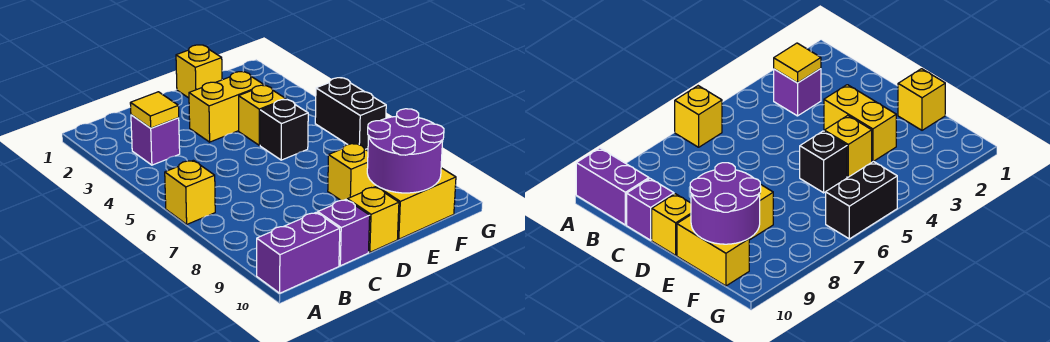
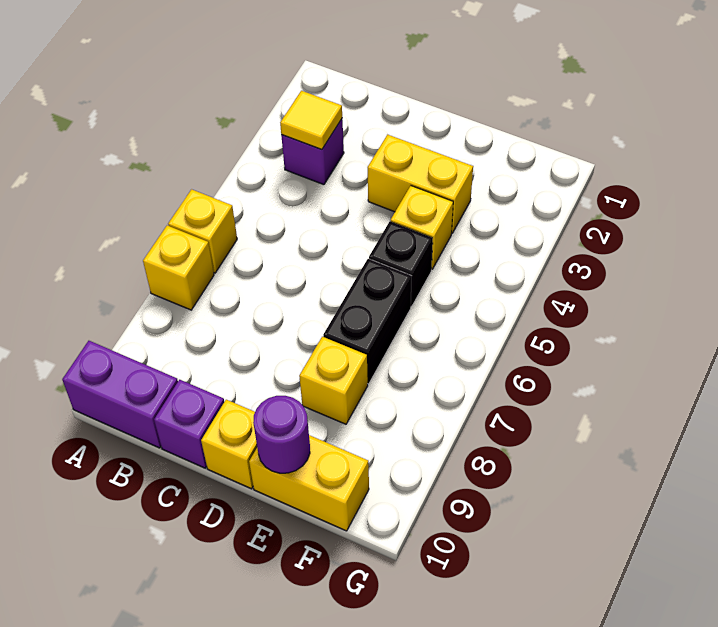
yellow brick E1 level 1 -> yellow brick A7 level 1
purple round brick E9:F10 level 2 -> purple round brick E10 level 2
black brick G5:G6 level 1 -> black brick E6:E7 level 1

